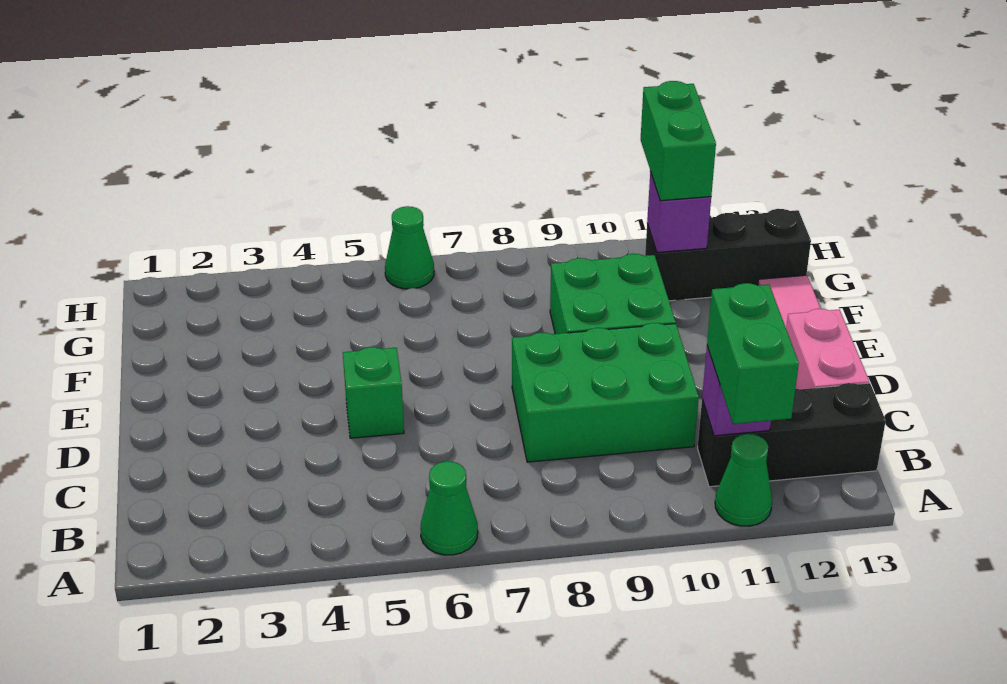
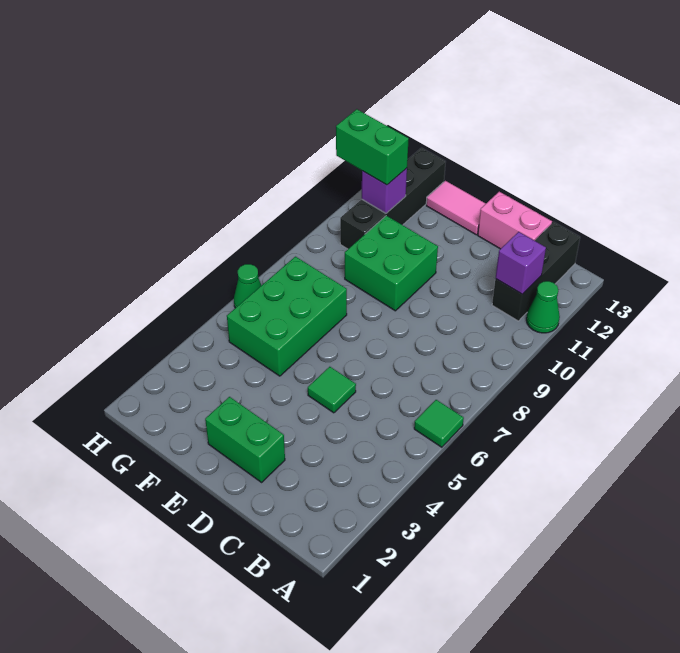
green cone A6 level 1 -> green tile A6 level 1
green brick A11:B11 level 3 -> green brick D2:E2 level 1
green brick C8:D10 level 1 -> green brick F5:G7 level 1
green brick D5 level 1 -> green tile D5 level 1
black brick G11:G13 level 1 -> black brick G10:G13 level 1

